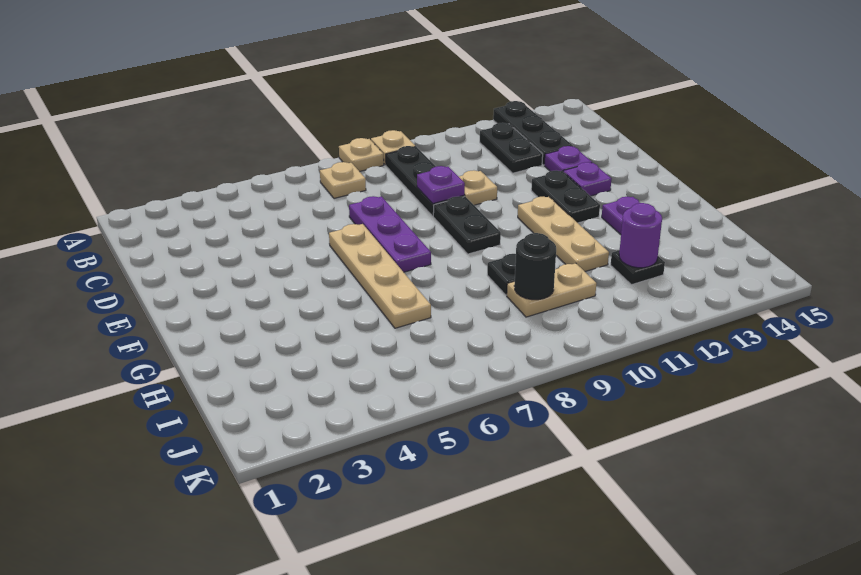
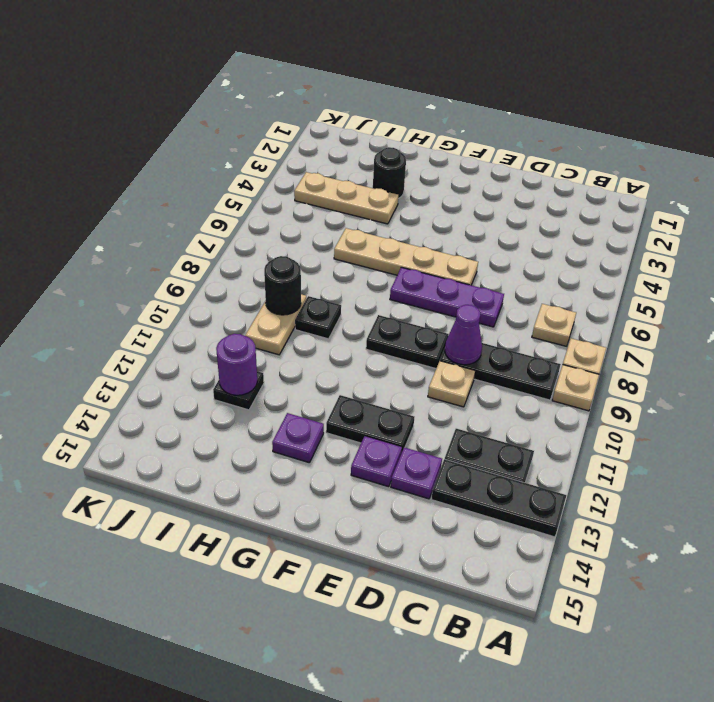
purple plate D9 level 2 -> purple cone D9 level 2
tan plate F11:H11 level 1 -> tan plate H4:J4 level 1
none -> black round brick H3 level 1

